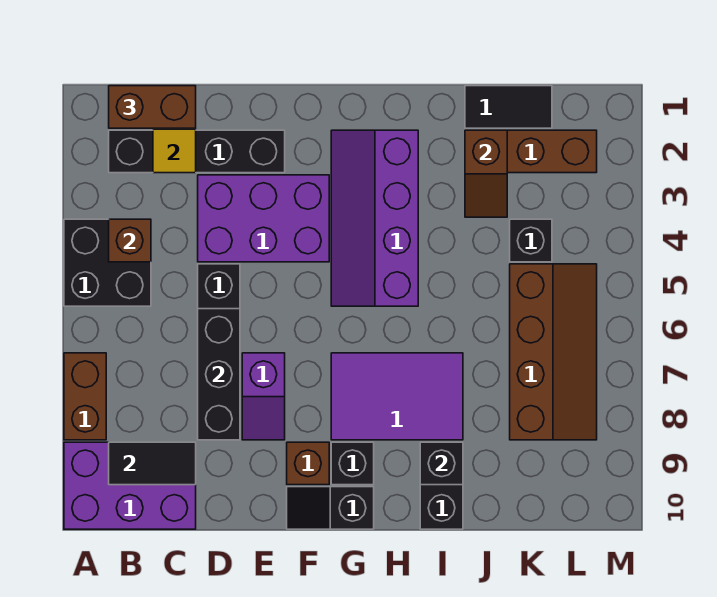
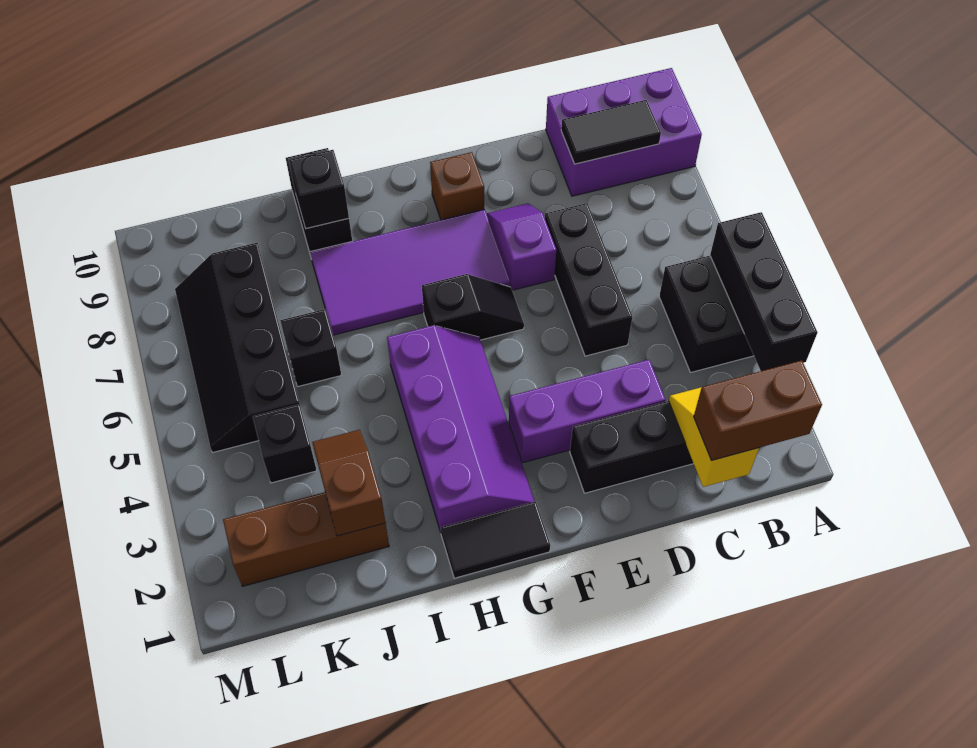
brown brick A7:A8 level 1 -> none
brown brick B4 level 2 -> none
purple brick D3:F4 level 1 -> purple brick D3:F3 level 1
black brick D6:D8 level 2 -> black brick A3:A5 level 2
black slope F10:G10 level 1 top G -> black slope F6:G6 level 1 top G
purple tile G7:I8 level 1 -> purple tile F7:I8 level 1
black brick G9 level 1 -> black brick J6 level 1
black tile J1:K1 level 1 -> black tile G1:H1 level 1
brown slope K5:L8 level 1 top K -> black slope K5:L8 level 1 top K

